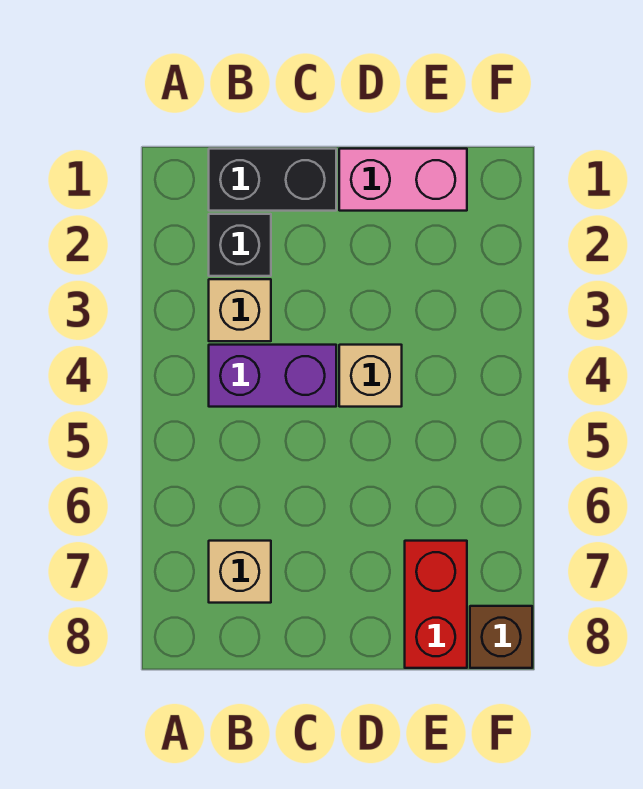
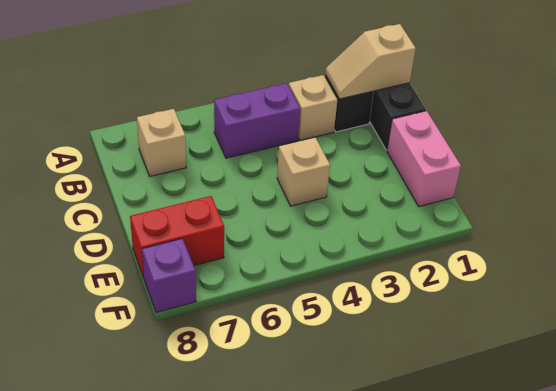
none -> tan slope B1:B2 level 2 top 1
purple brick B4:C4 level 1 -> purple brick B4:B5 level 1
brown brick F8 level 1 -> purple brick F8 level 1

